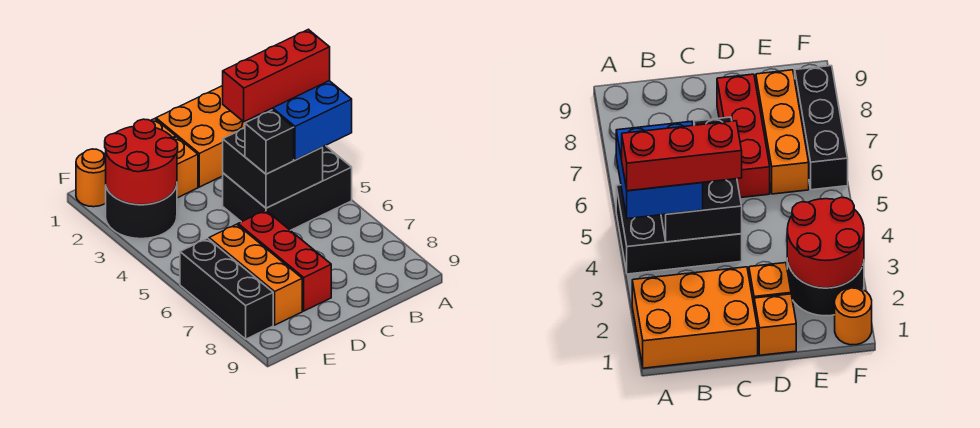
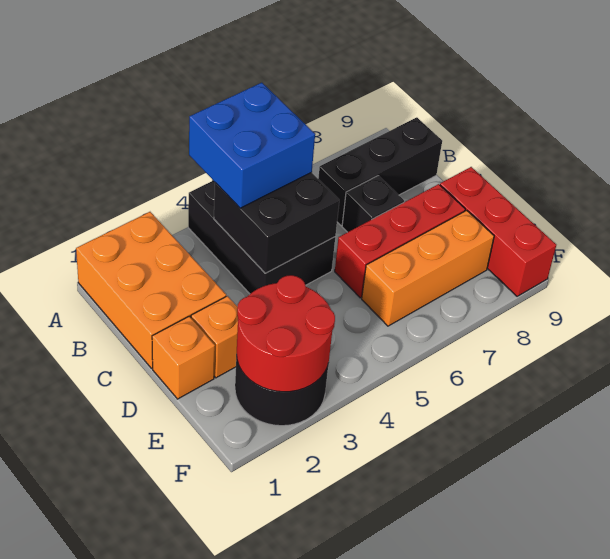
red brick A4:C4 level 4 -> red brick D9:F9 level 1
black brick C5 level 3 -> black brick C7 level 1
orange round brick F1 level 1 -> none
black brick F6:F8 level 1 -> black brick B7:B9 level 1

